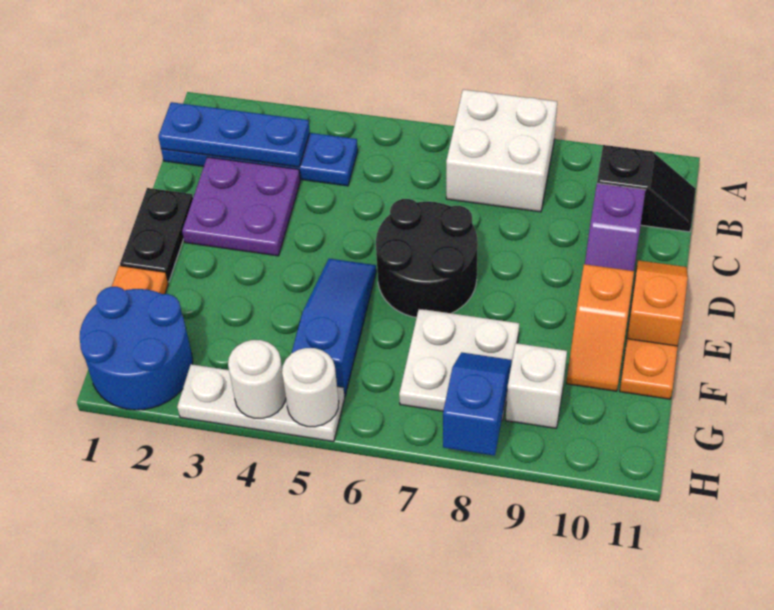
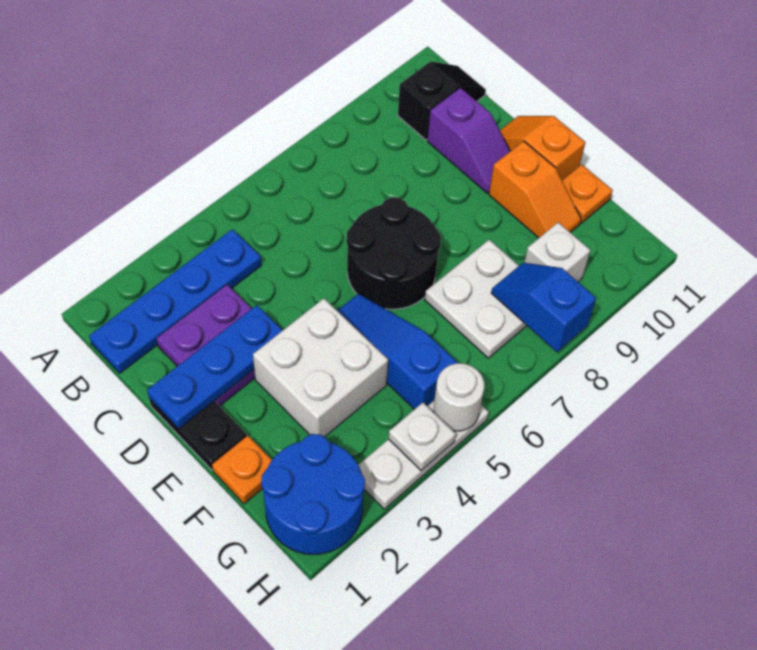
white brick A7:B8 level 1 -> white brick E3:F4 level 1
blue plate B1:B3 level 2 -> blue plate D1:D3 level 2
white round brick H4 level 2 -> white plate H4 level 2

